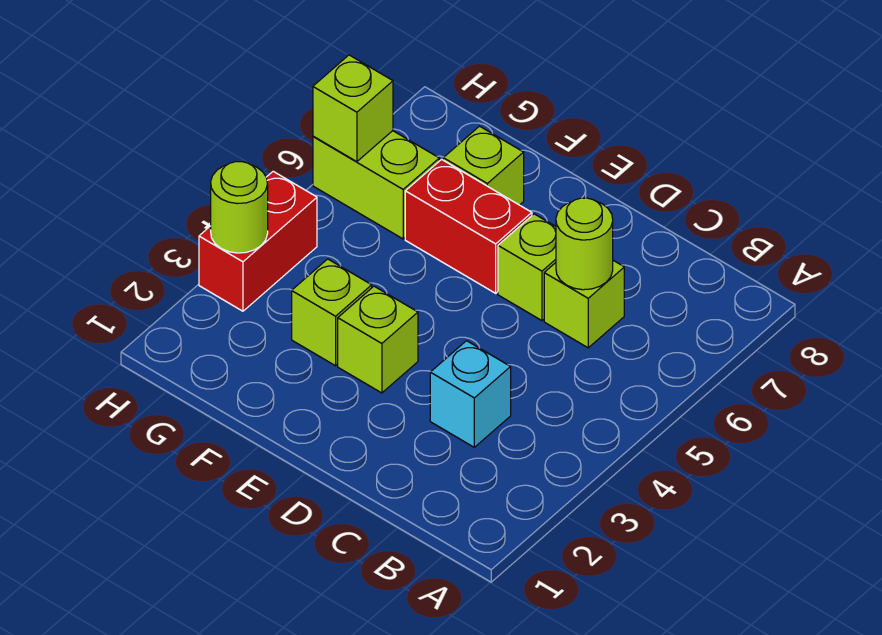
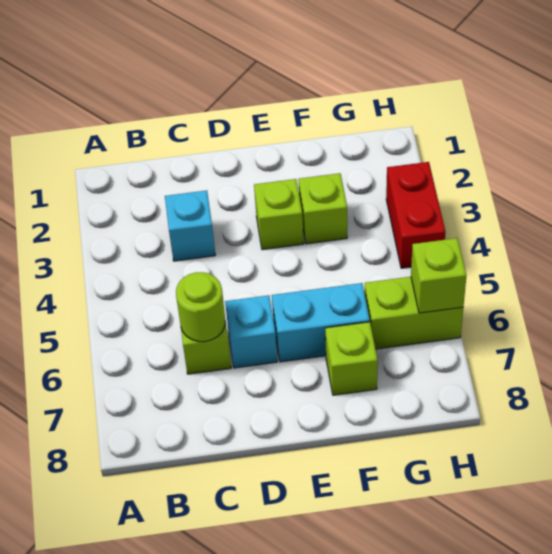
lime brick D6 level 1 -> cyan brick D6 level 1
red brick E6:F6 level 1 -> cyan brick E6:F6 level 1
lime round brick H3 level 2 -> none

